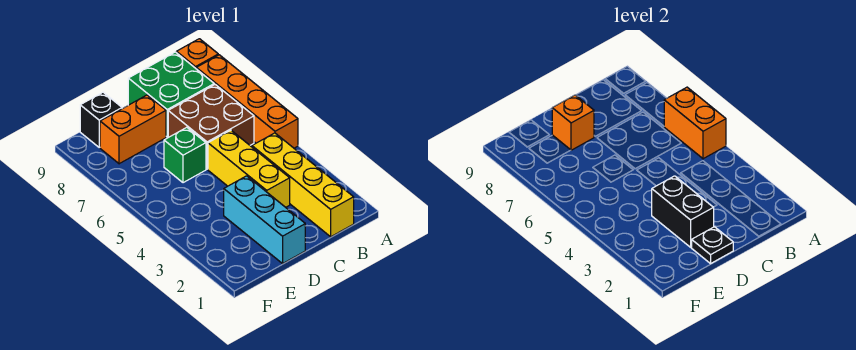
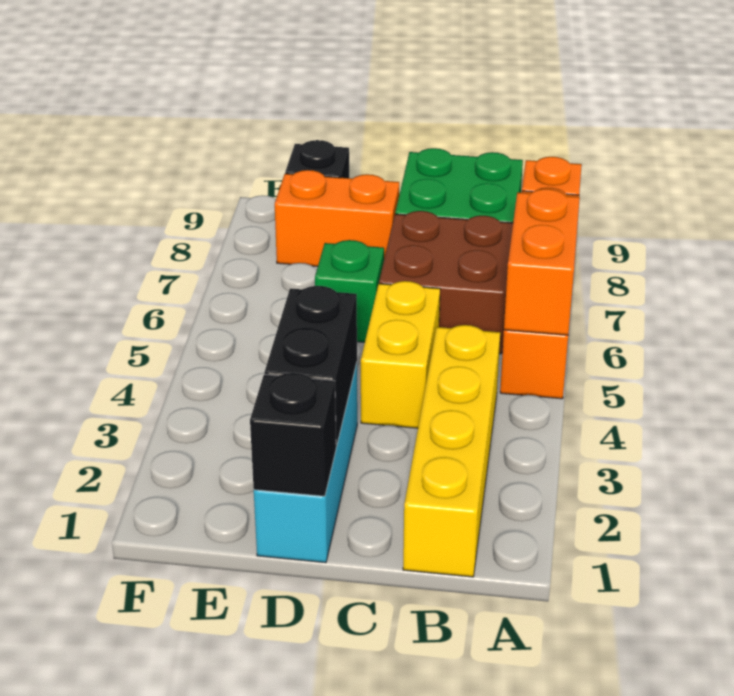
yellow brick C3:C5 level 1 -> yellow brick C4:C5 level 1
black plate D1 level 2 -> black brick D1 level 2
orange brick D8 level 2 -> none

